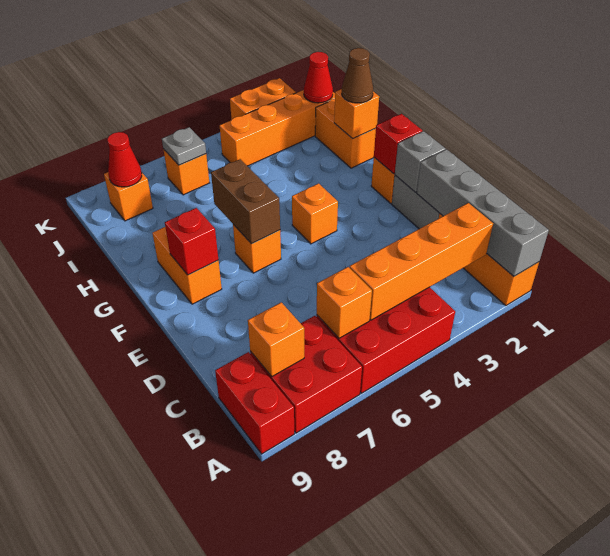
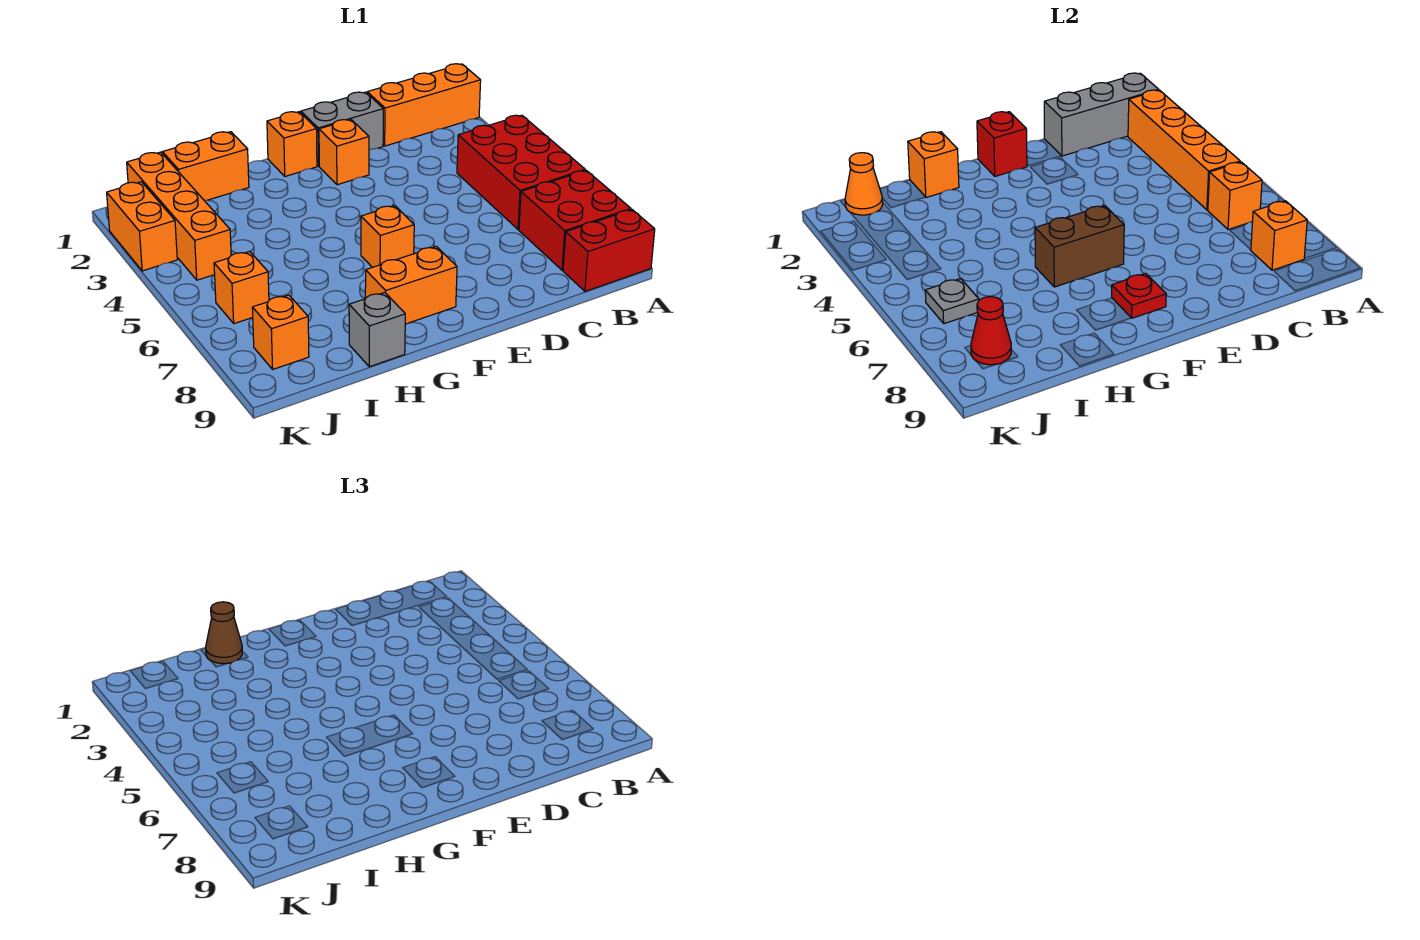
grey brick A1:D1 level 2 -> grey brick B1:D1 level 2
grey brick E1 level 2 -> grey brick H9 level 1
orange brick F4 level 1 -> orange brick E2 level 1
red brick F8 level 2 -> red plate F8 level 2
red cone J1 level 2 -> orange cone J1 level 2

